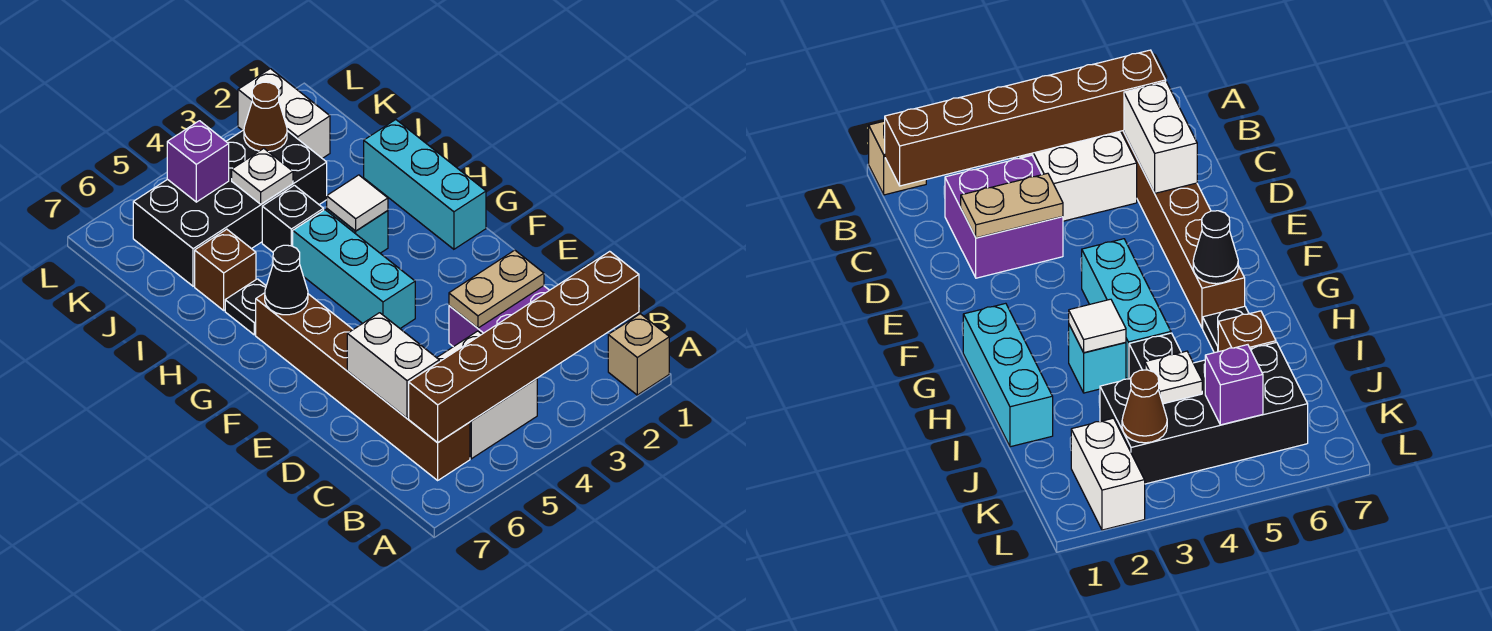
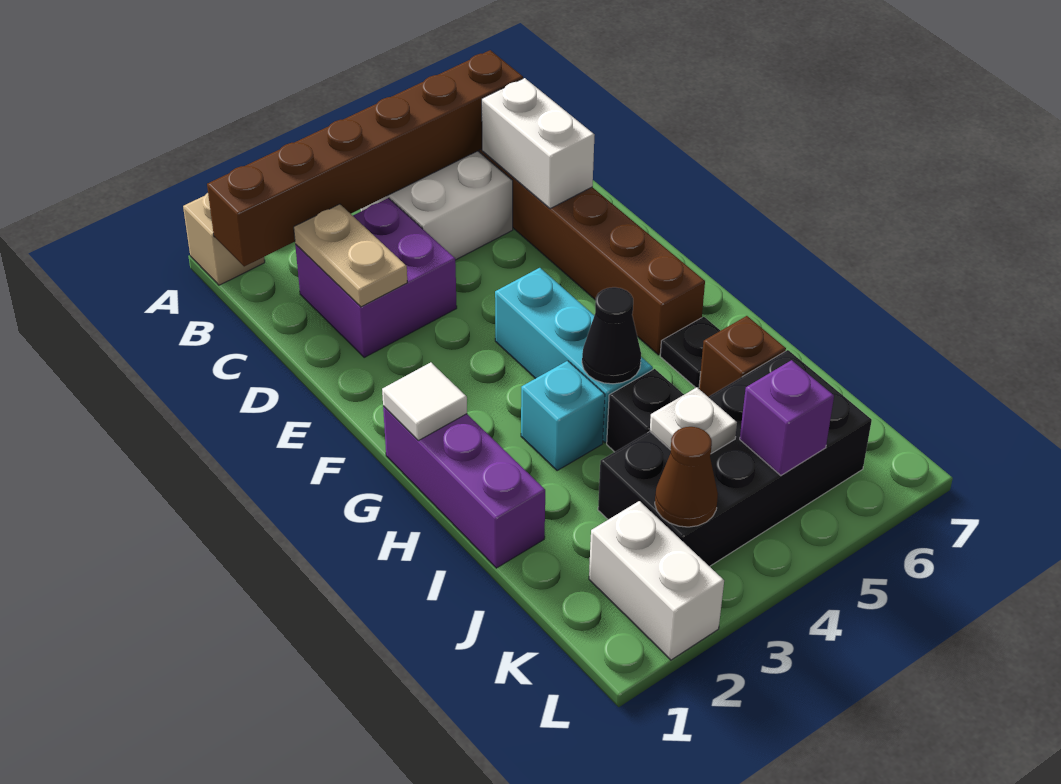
tan plate D2:D3 level 2 -> tan plate C2:D2 level 2
cyan brick G1:I1 level 1 -> purple brick G1:I1 level 1
black cone G6 level 2 -> black cone H4 level 2
white tile H3 level 2 -> white tile G1 level 2

